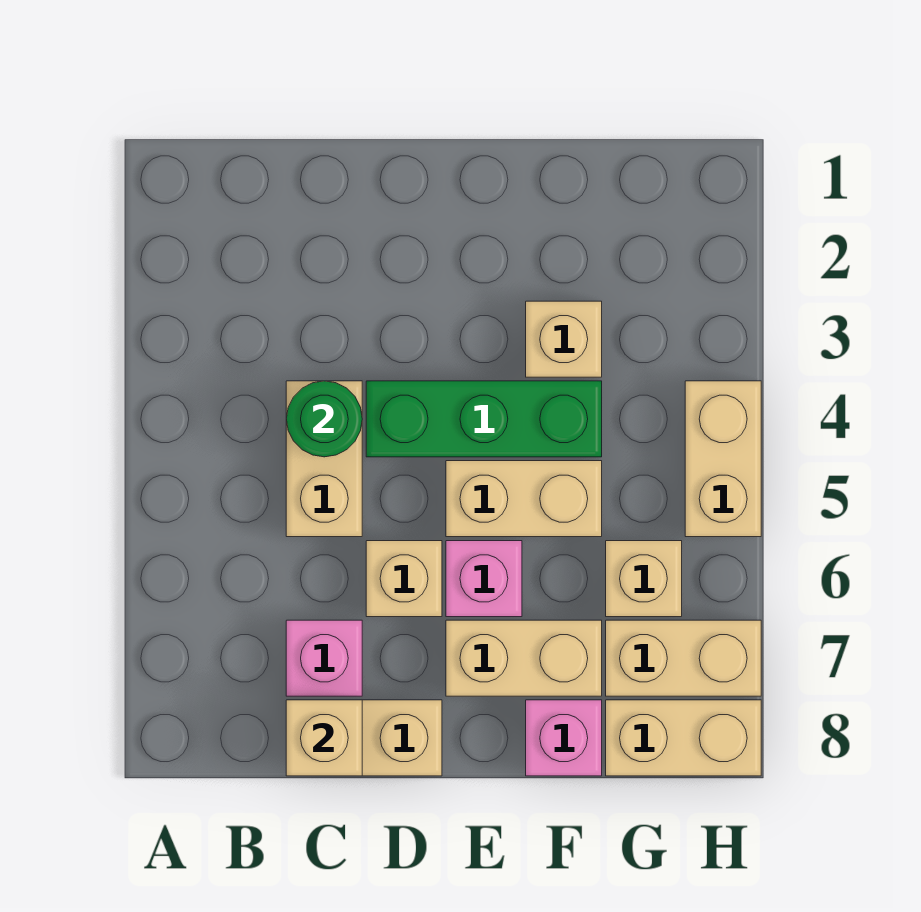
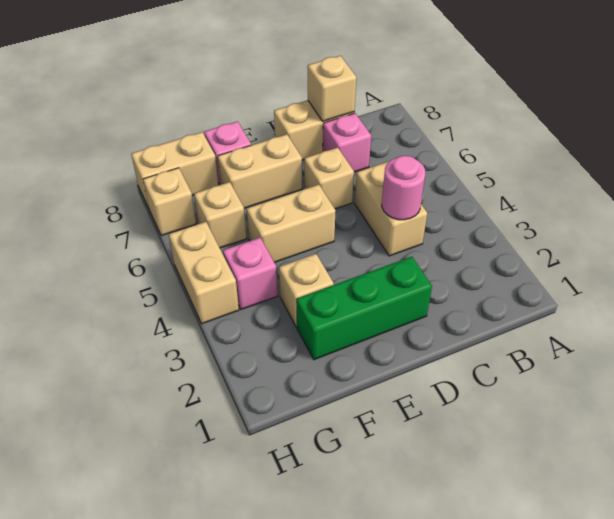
green round brick C4 level 2 -> pink round brick C4 level 2
green brick D4:F4 level 1 -> green brick D2:F2 level 1
pink brick E6 level 1 -> pink brick G4 level 1
tan brick G7:H7 level 1 -> tan brick H7 level 1

